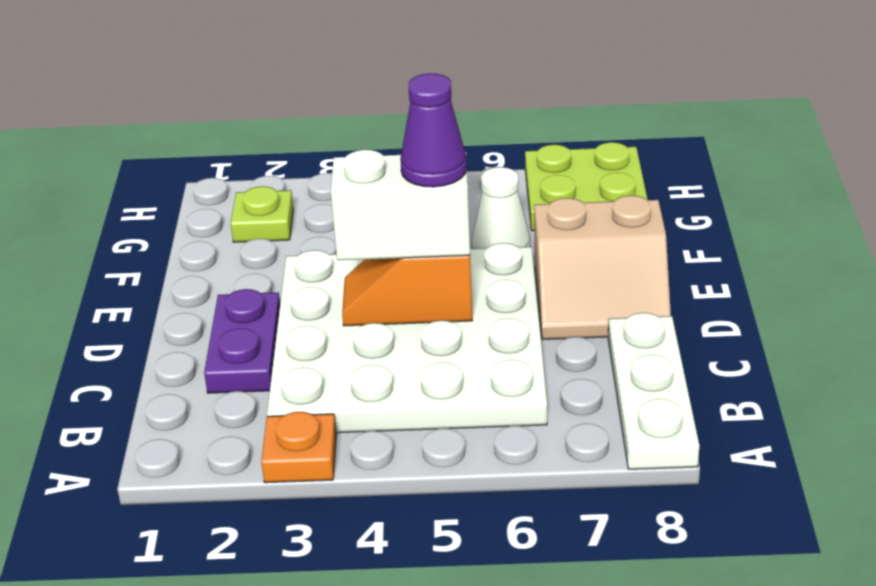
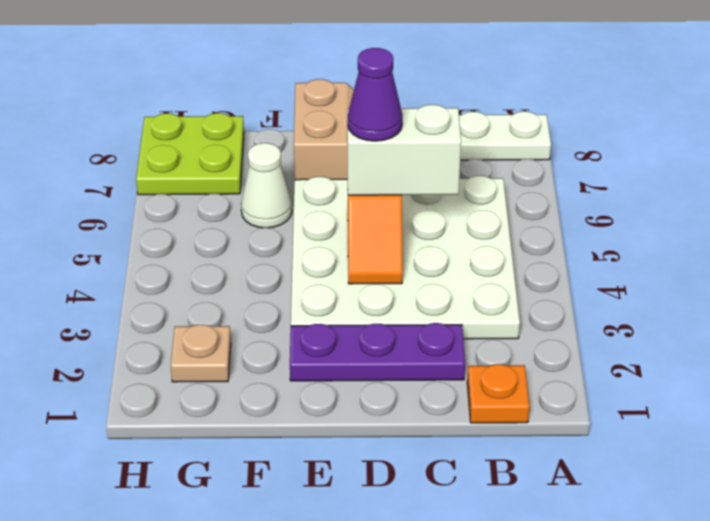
orange plate A3 level 1 -> orange plate B1 level 1
purple plate C2:D2 level 1 -> purple plate C2:E2 level 1
white brick D4:D5 level 3 -> white brick C5:D5 level 3
lime plate G2 level 1 -> tan plate G2 level 1

